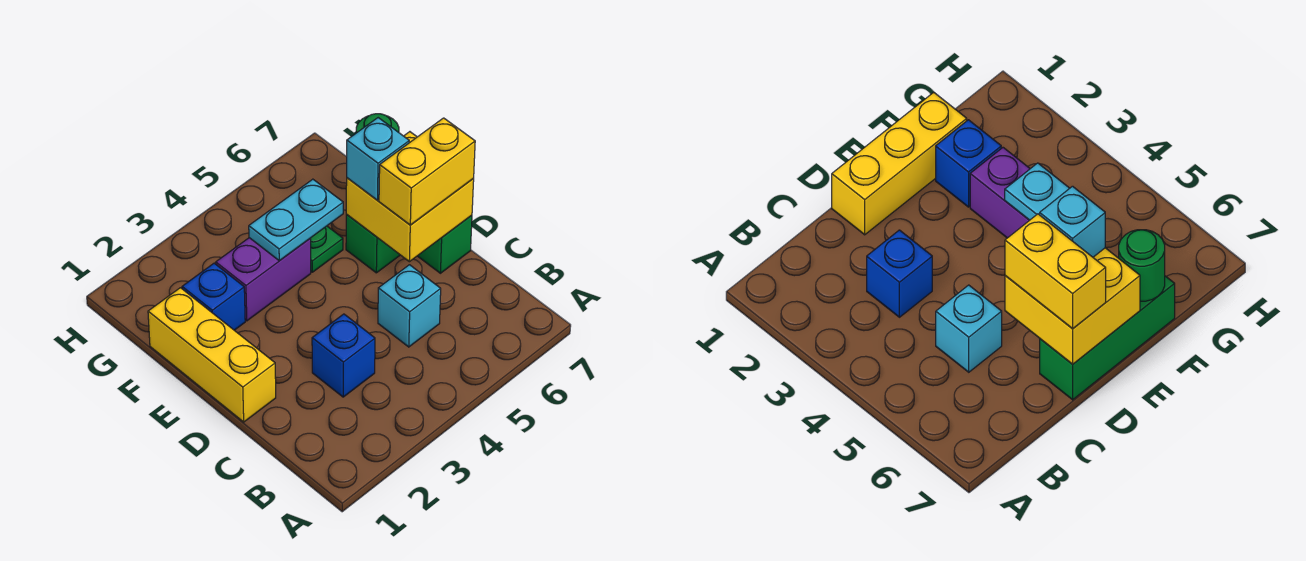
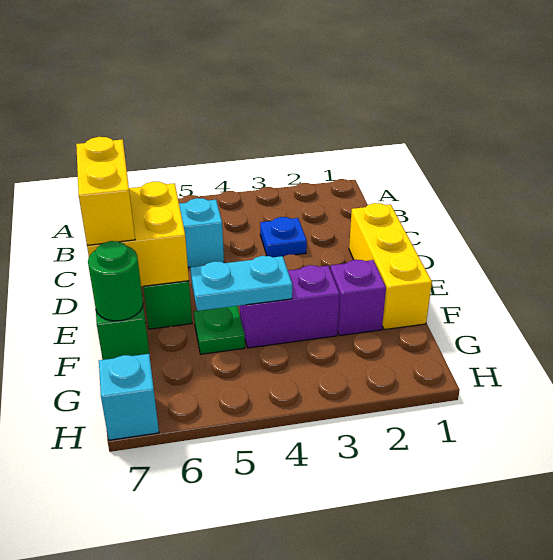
blue brick C3 level 1 -> blue plate C3 level 1
yellow brick D6:D7 level 3 -> yellow brick D7:E7 level 3
cyan brick E6 level 3 -> cyan brick H7 level 1
blue brick F2 level 1 -> purple brick F2 level 1

